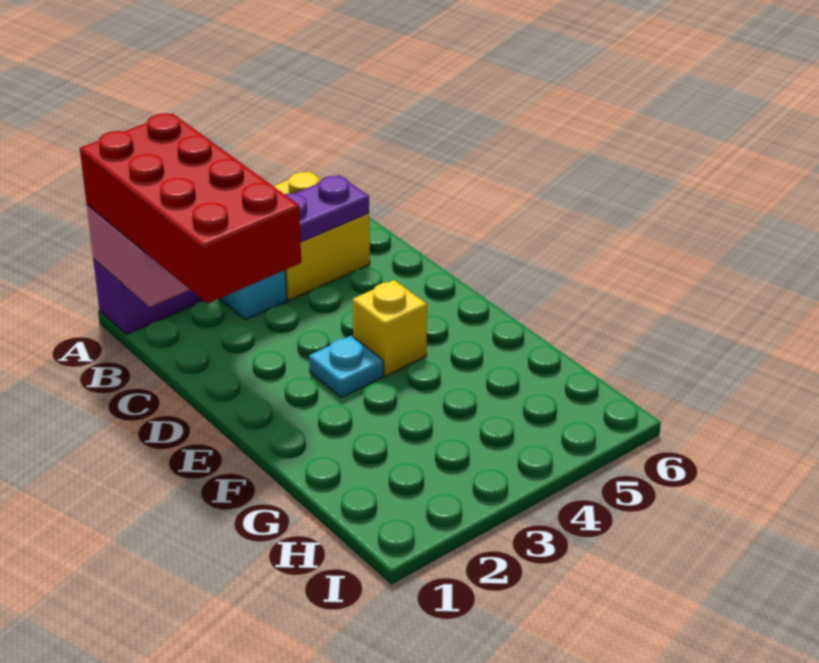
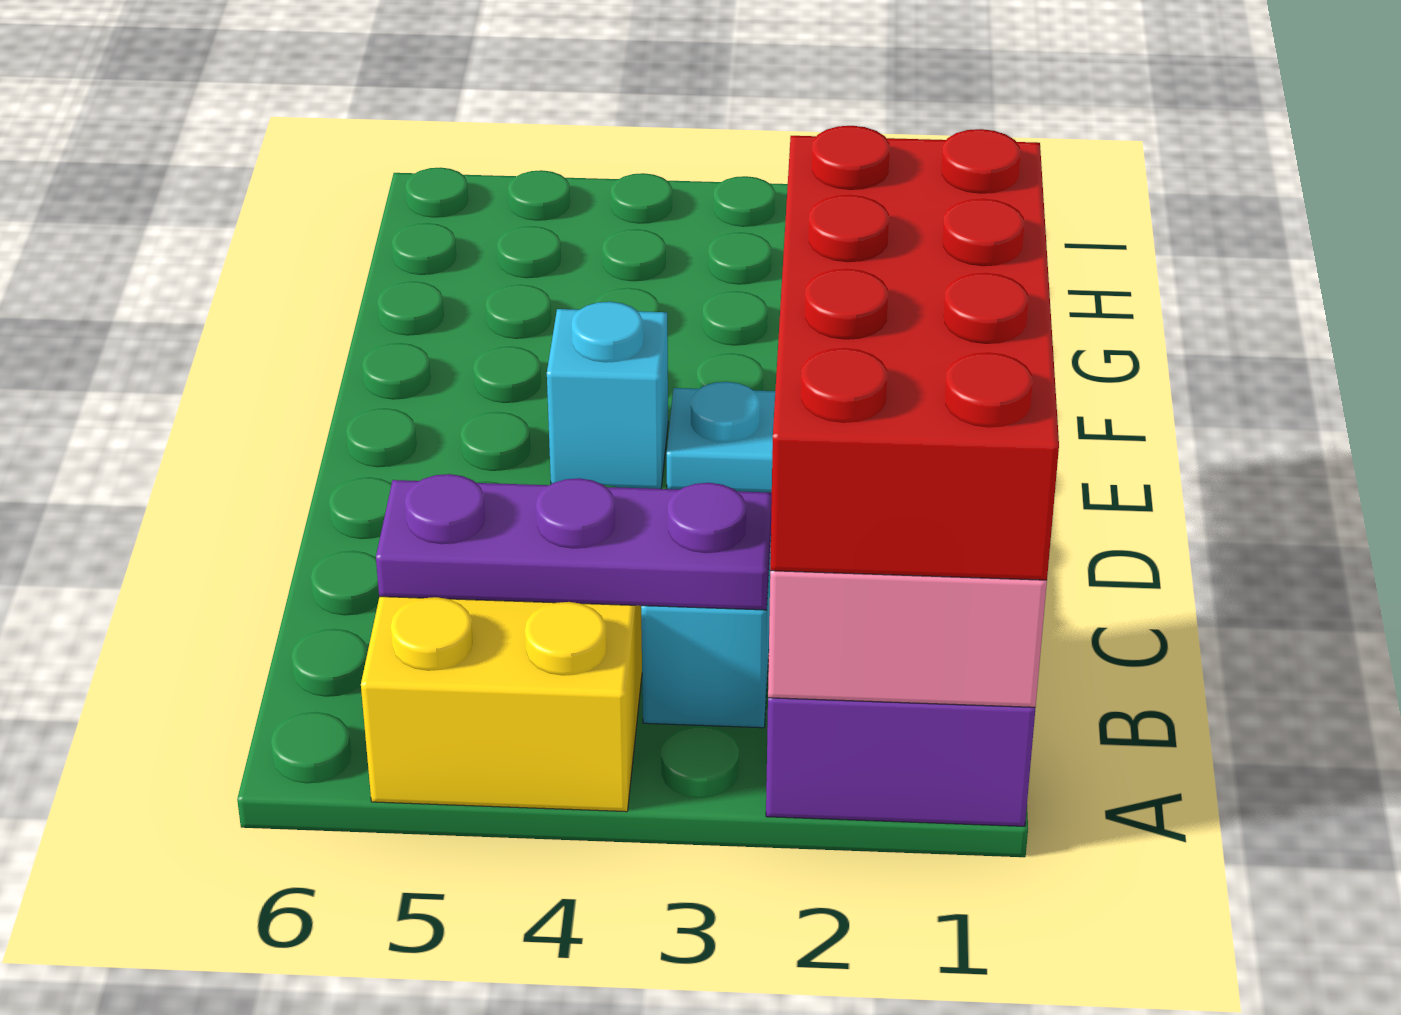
yellow brick E4 level 1 -> cyan brick E4 level 1

